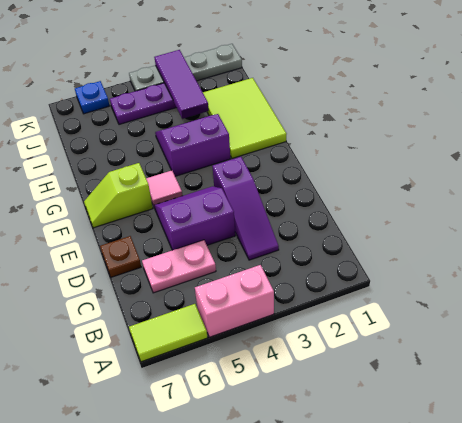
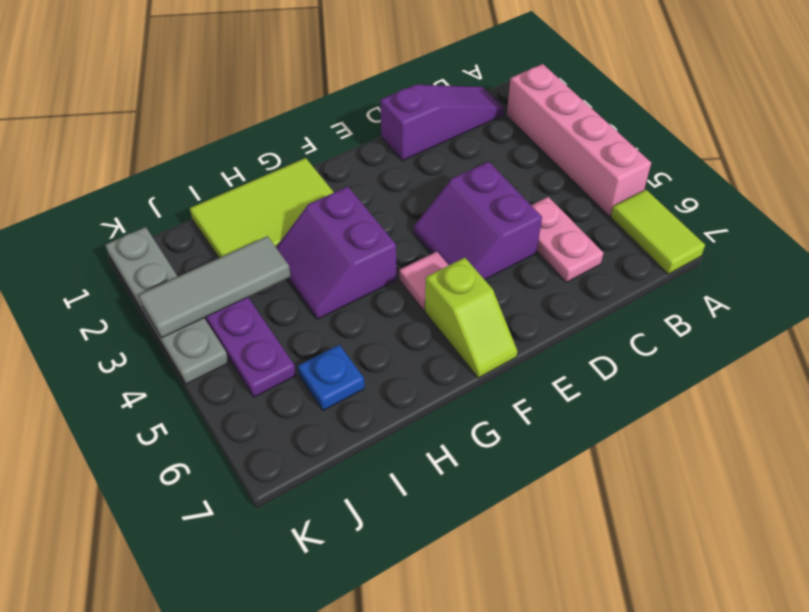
pink brick A4:A5 level 1 -> pink brick A2:A5 level 1
purple slope C3:E3 level 1 top E -> purple slope B1:D1 level 1 top D
brown plate D7 level 1 -> none
purple tile I3:K3 level 2 -> grey tile I3:K3 level 2
blue plate K6 level 1 -> blue plate I6 level 1

